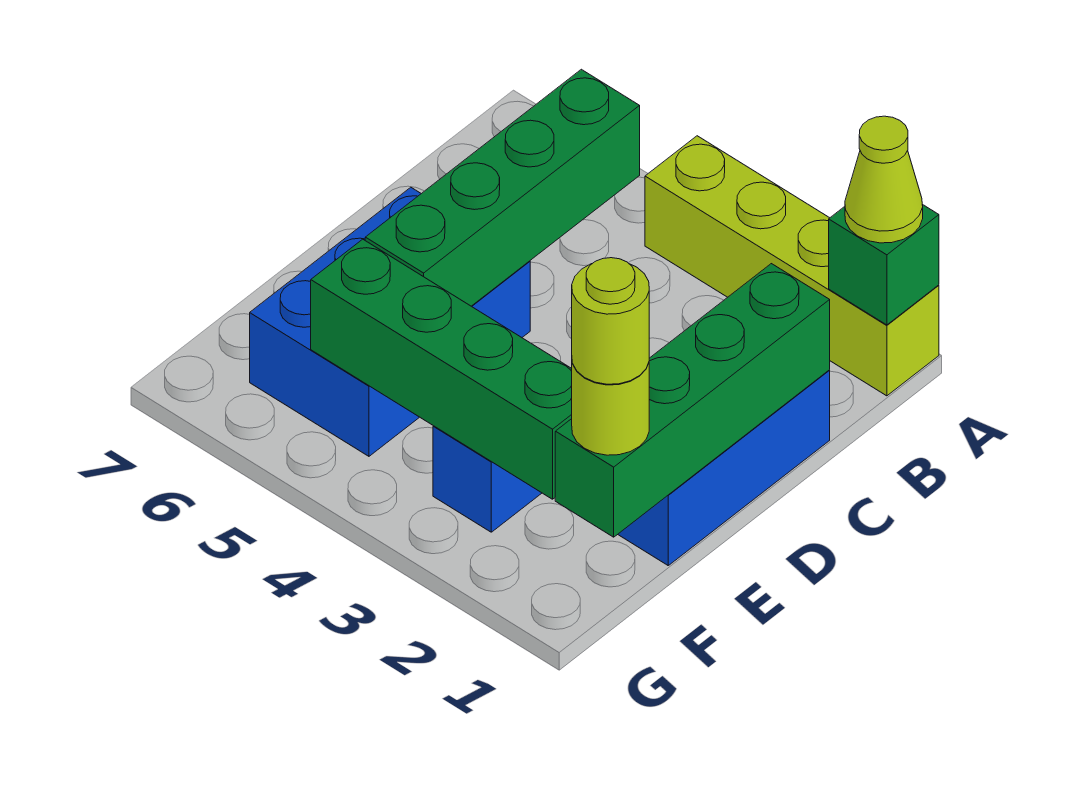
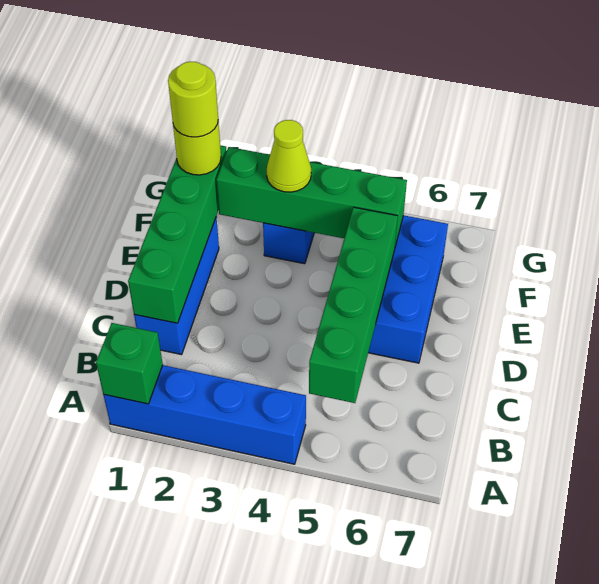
lime brick A1:A4 level 1 -> blue brick A1:A4 level 1
lime cone A1 level 3 -> lime cone F3 level 3

